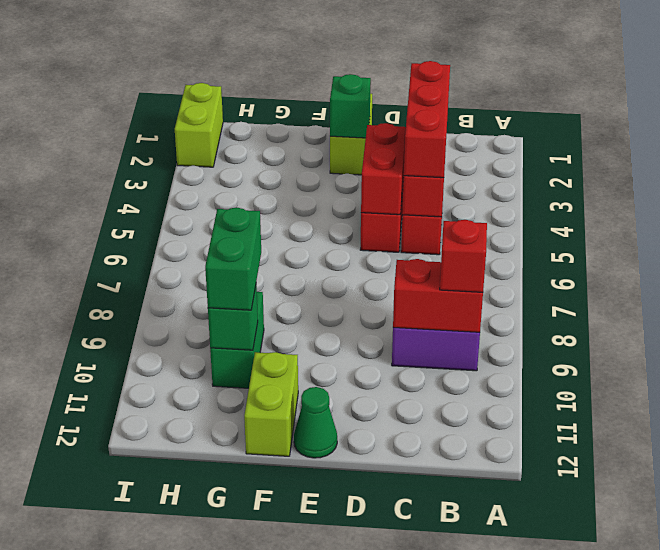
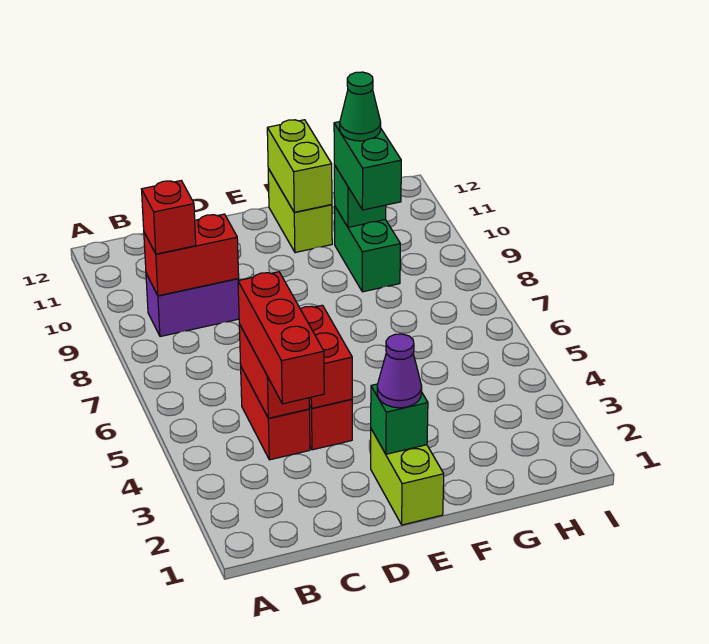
none -> purple cone E2 level 3
green cone E12 level 1 -> green cone G10 level 4
lime brick I1:I2 level 1 -> lime brick F11:F12 level 2

